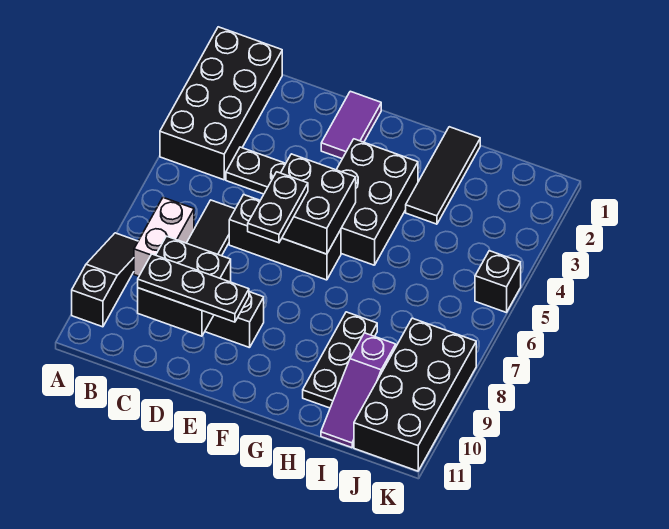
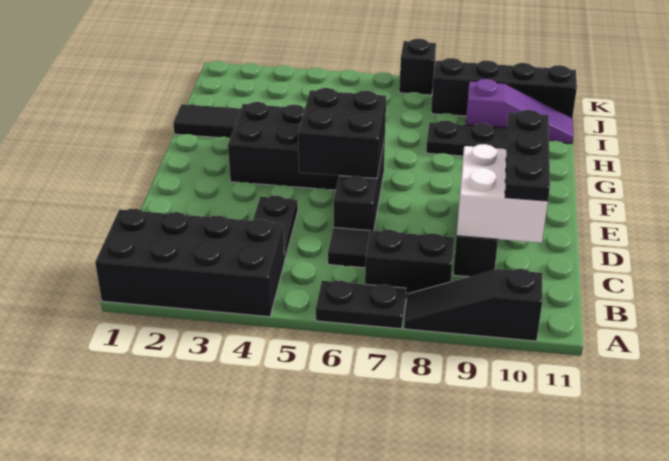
white brick B7:B8 level 1 -> black brick B7:B8 level 1
black brick C9:D10 level 2 -> white brick C9:D10 level 2
purple tile E1:E2 level 1 -> none
black plate E6:E7 level 3 -> black plate A6:A7 level 1
black brick J8:K11 level 1 -> black brick J8:J11 level 1
black brick K5 level 1 -> black brick K7 level 1

